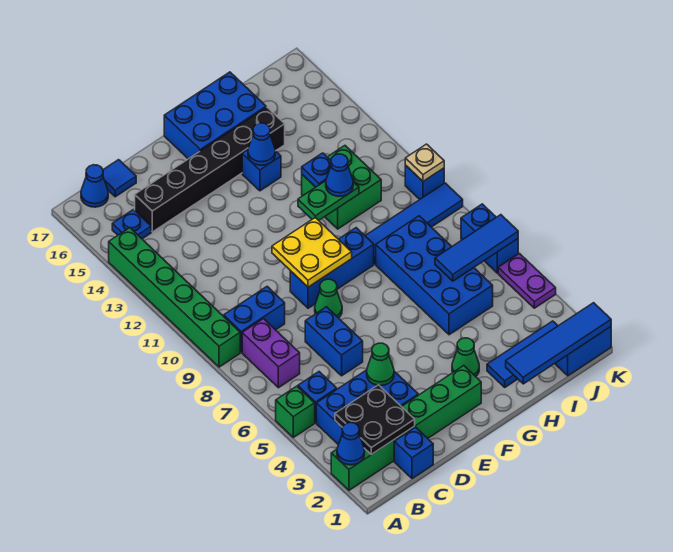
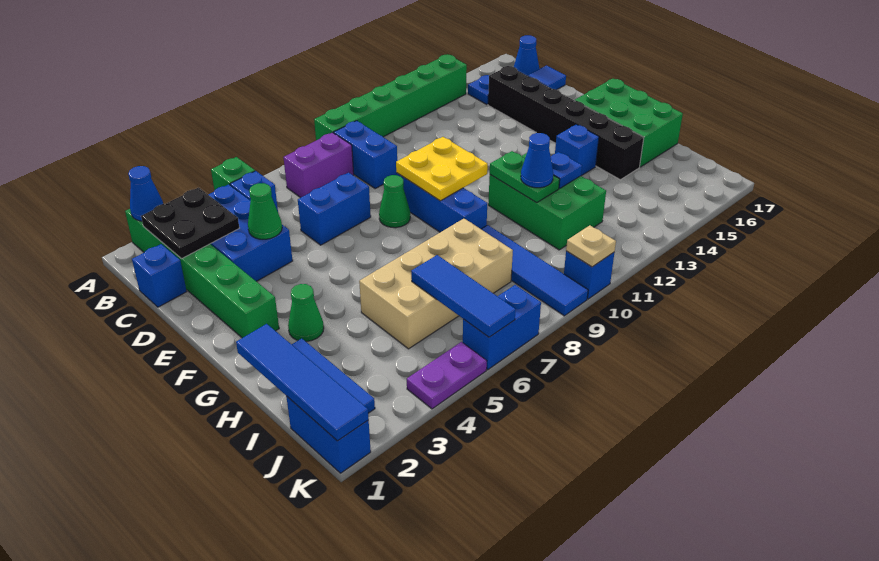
blue brick F16:H17 level 1 -> green brick F16:H17 level 1
blue cone G14 level 2 -> none
blue brick H5:I8 level 1 -> tan brick H5:I8 level 1
green brick H11:I12 level 1 -> green brick G11:I12 level 1

